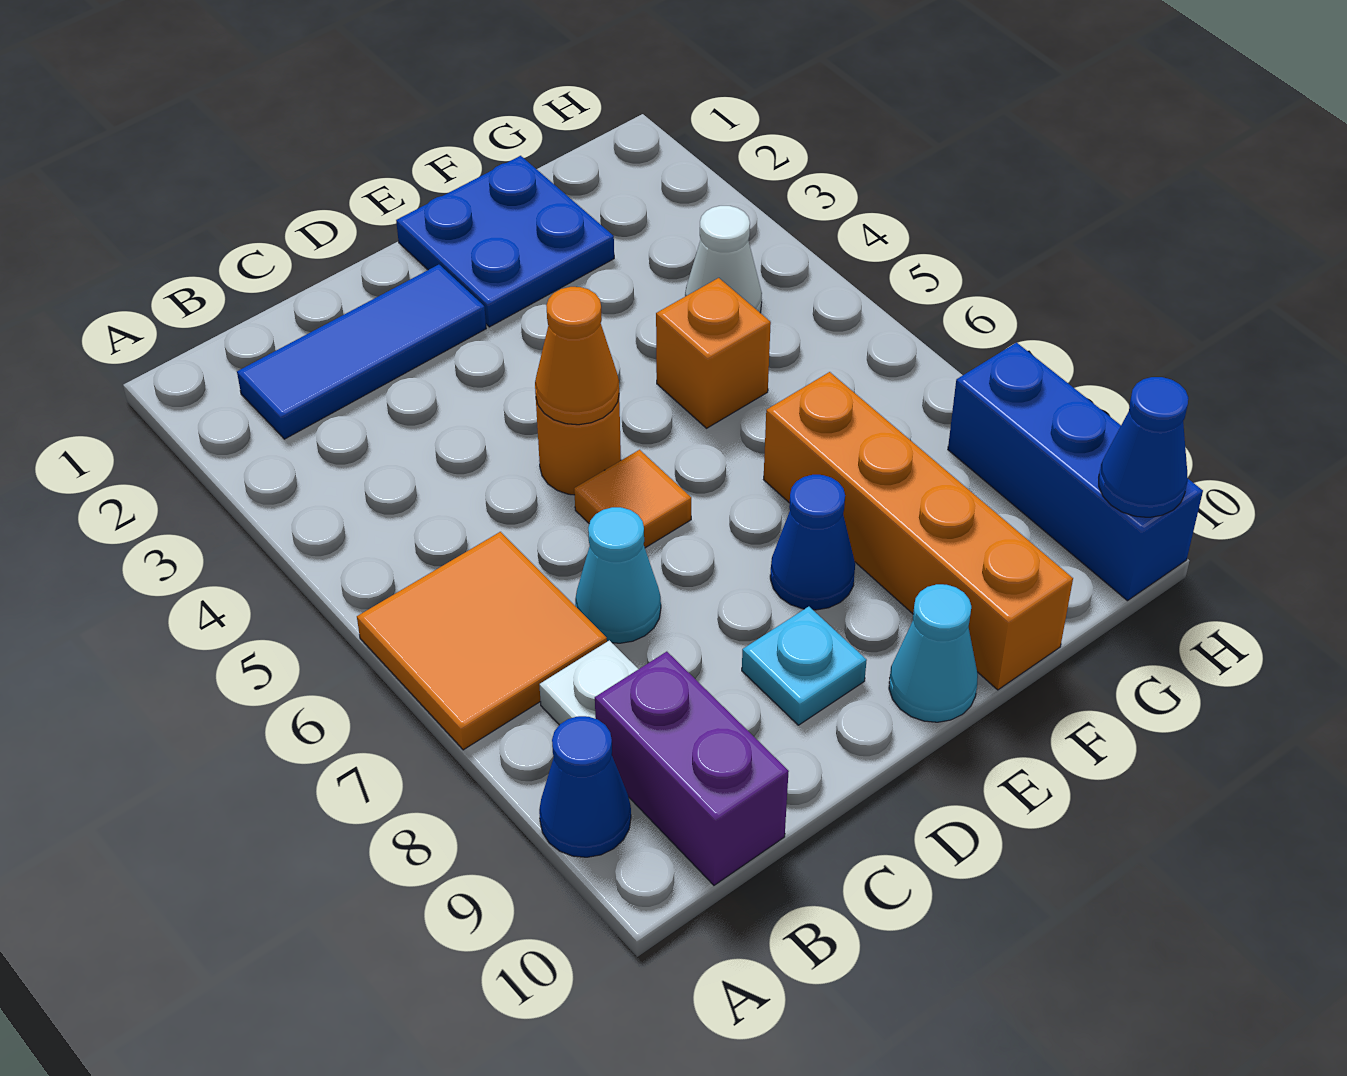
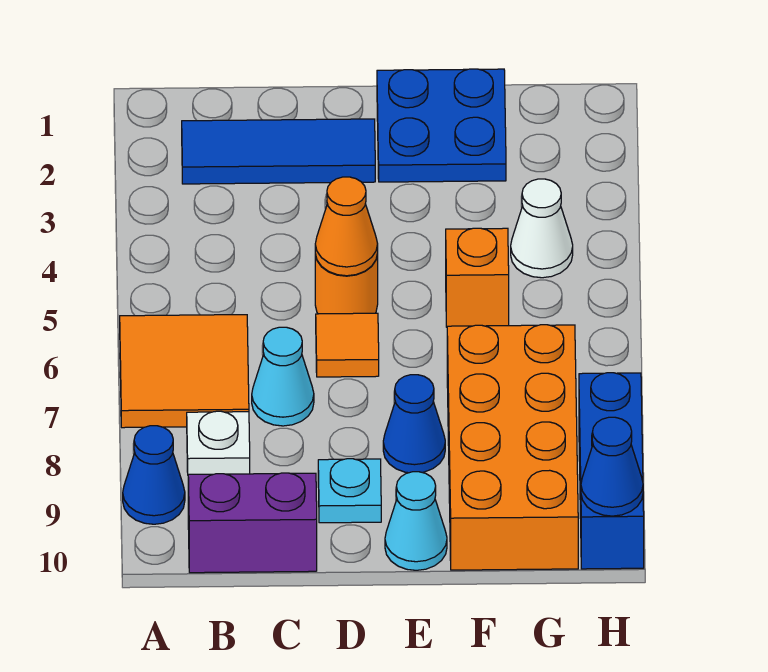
purple brick B9:B10 level 1 -> purple brick B10:C10 level 1
orange brick F7:F10 level 1 -> orange brick F7:G10 level 1

